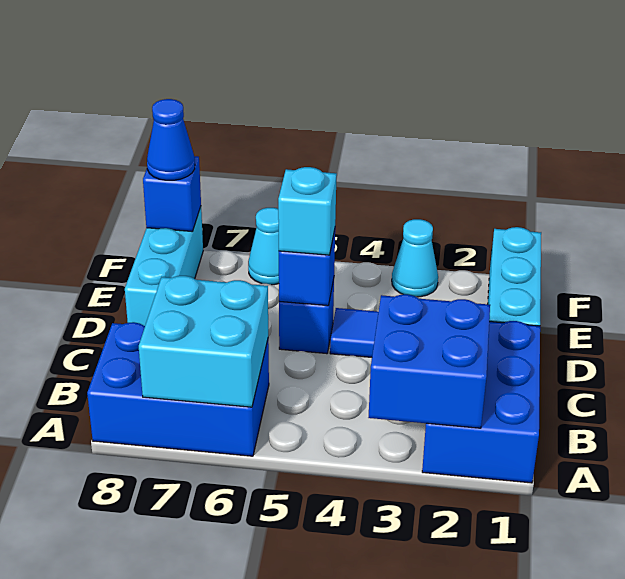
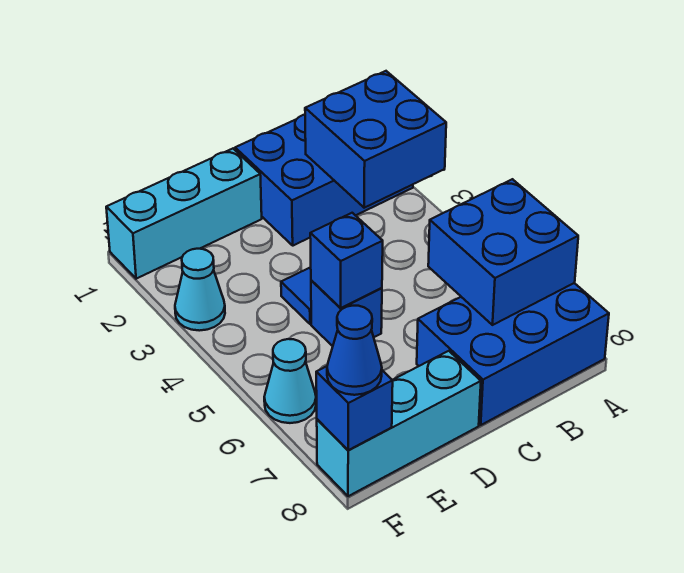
blue brick A6:B8 level 1 -> blue brick A7:C8 level 1
cyan brick A6:B7 level 2 -> blue brick A6:B7 level 2
cyan brick D5 level 3 -> none

